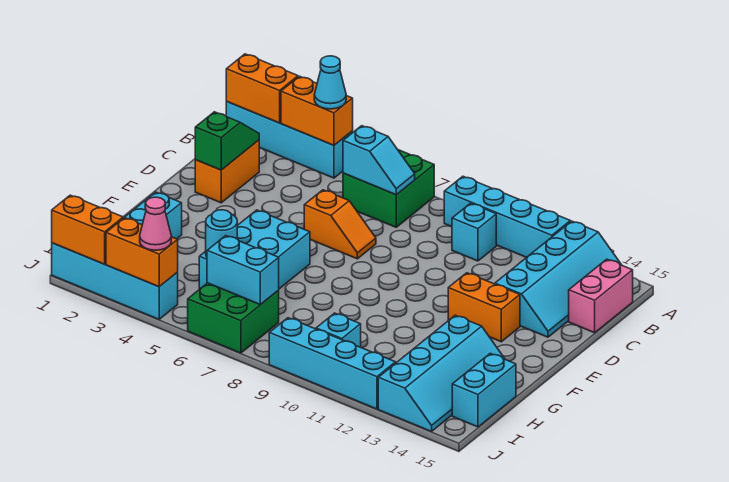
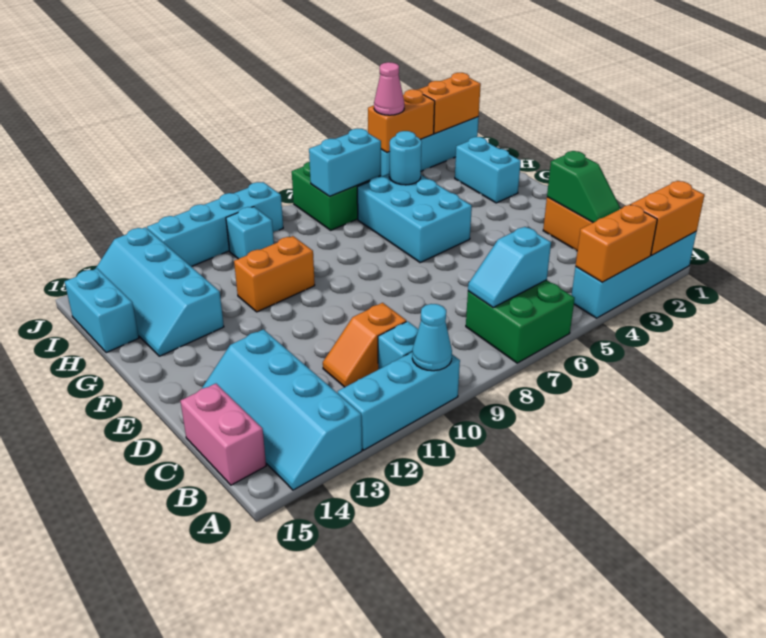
cyan cone A4 level 3 -> cyan cone A10 level 2
cyan brick A9:A12 level 1 -> cyan brick A10:A12 level 1
orange slope D6:D7 level 1 top 6 -> orange slope C10:C11 level 1 top 10
orange brick E12:E13 level 1 -> orange brick G10:G11 level 1

